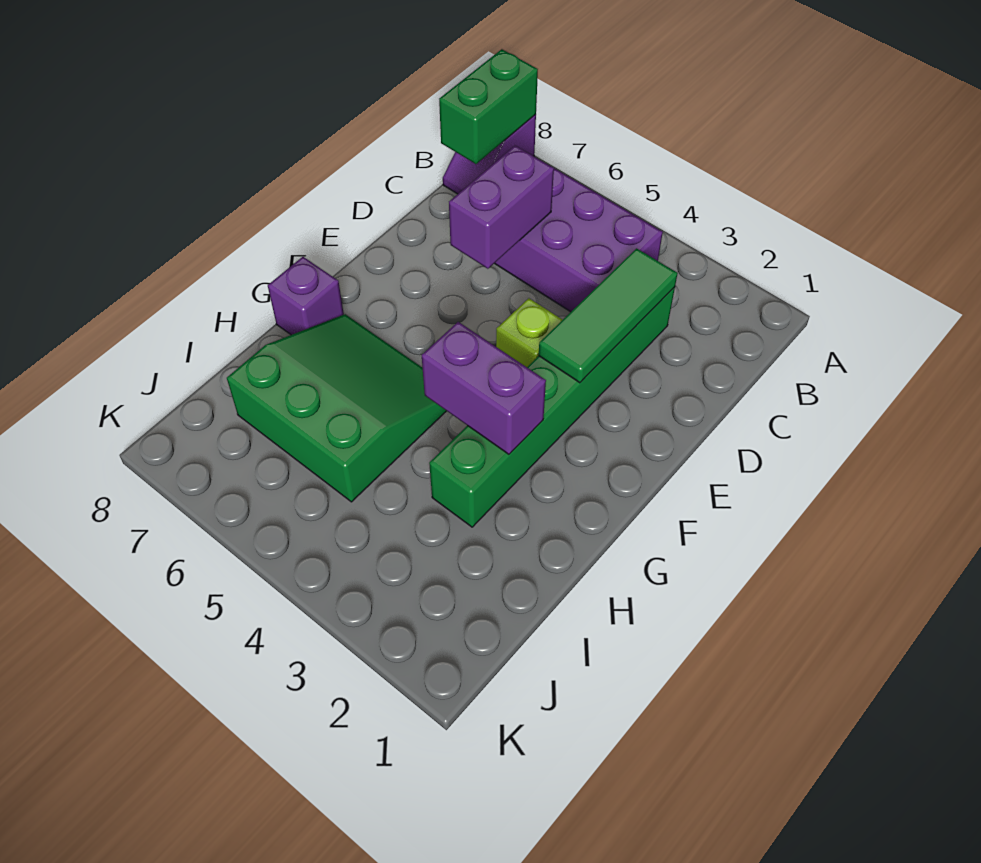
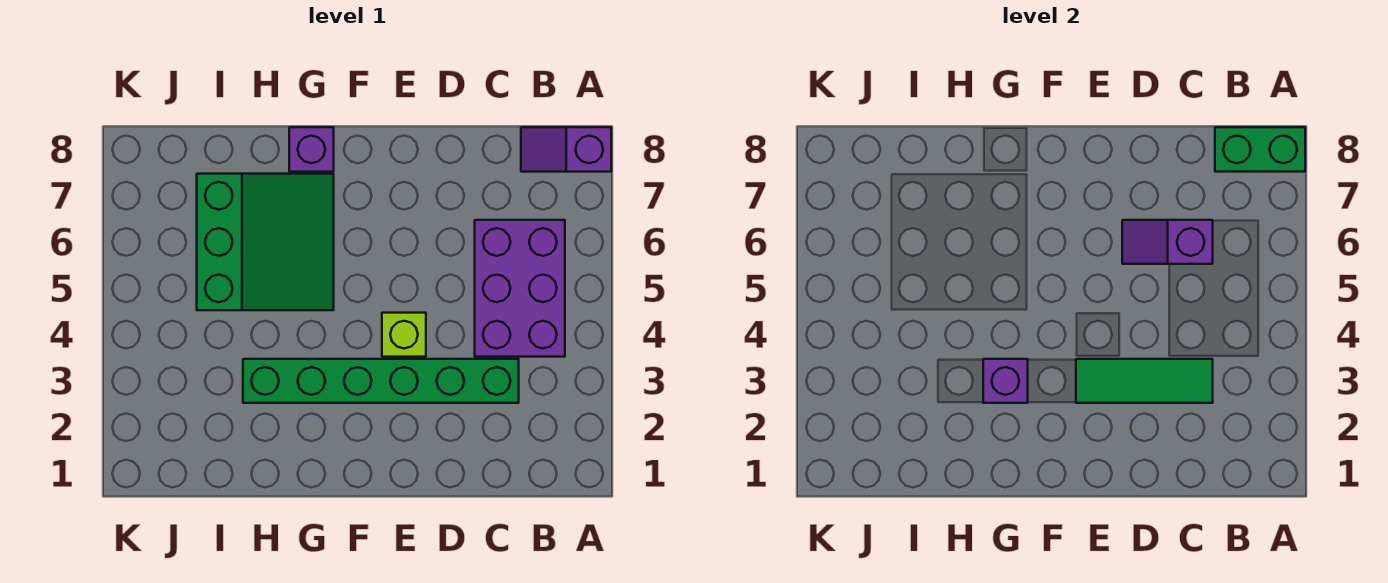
purple brick C6:D6 level 2 -> purple slope C6:D6 level 2 top C
purple brick G3:G4 level 2 -> purple brick G3 level 2

